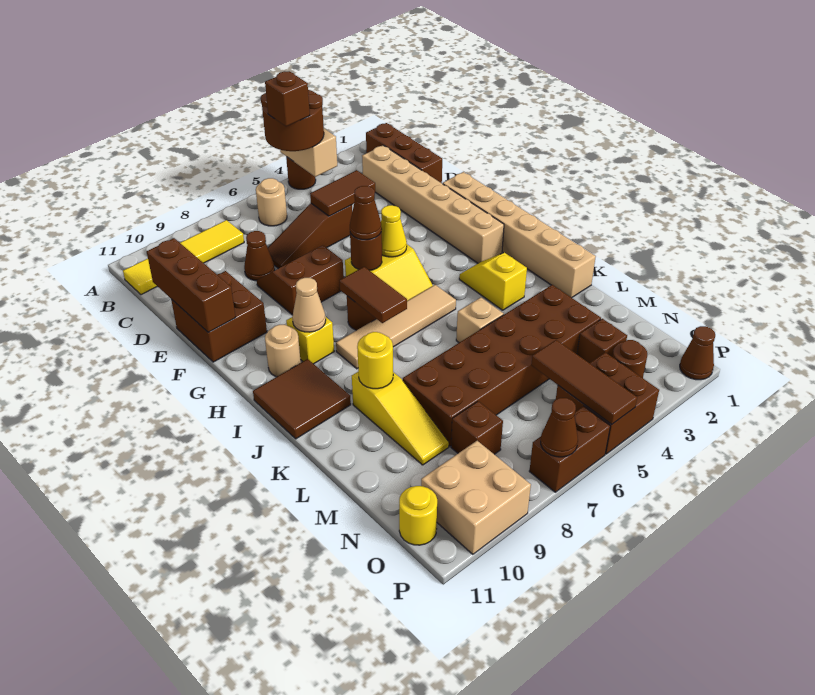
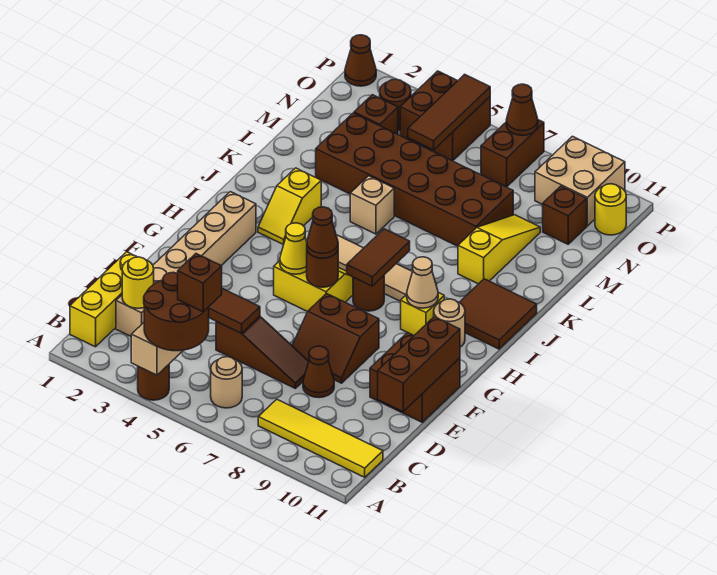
brown brick B1:D1 level 1 -> yellow brick B1:D1 level 1
tan brick F1:K1 level 1 -> none
yellow round brick K9 level 2 -> yellow round brick C2 level 2
brown brick N8 level 1 -> brown brick N10 level 1
brown brick P6:P7 level 1 -> brown brick O7:P7 level 1

